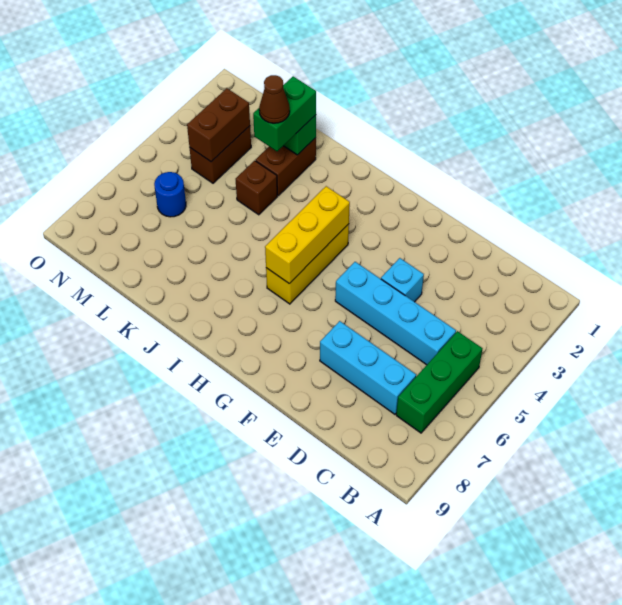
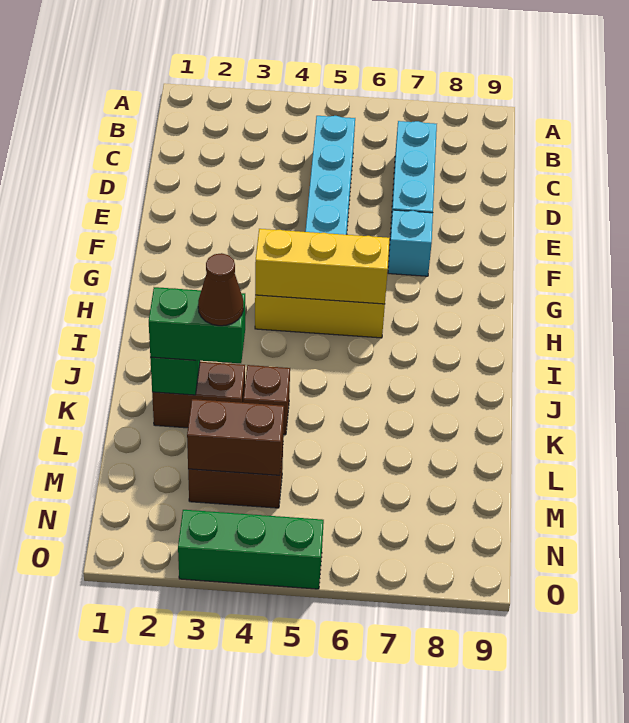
green brick B5:B7 level 1 -> green brick O3:O5 level 1
cyan brick E4 level 1 -> cyan brick F7 level 1
blue round brick M6 level 1 -> none

